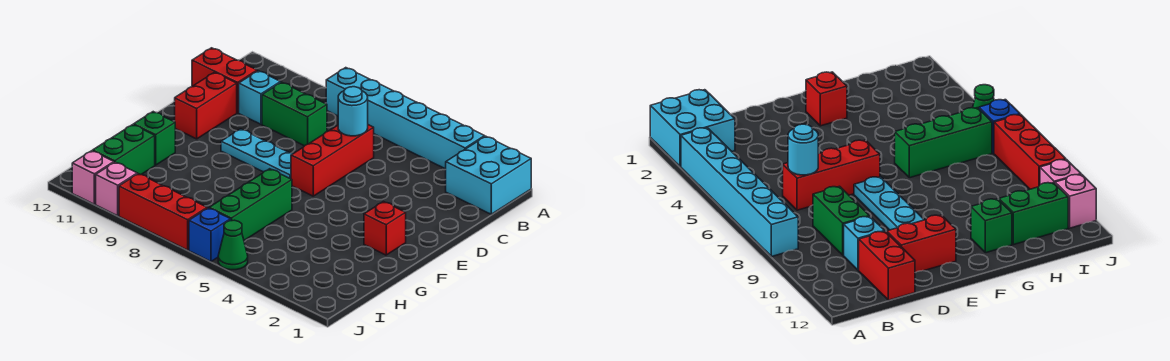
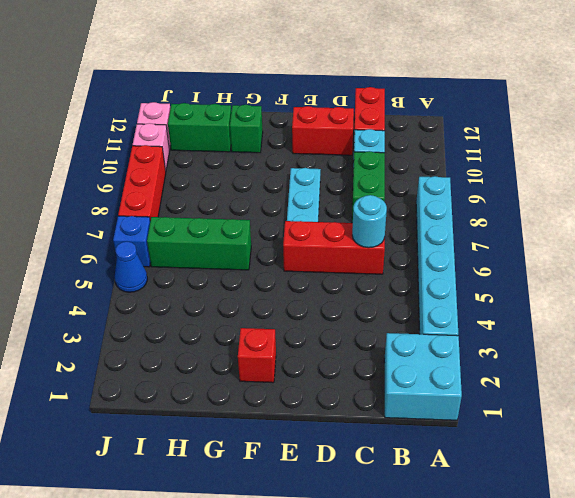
green cone J5 level 1 -> blue cone J5 level 1

